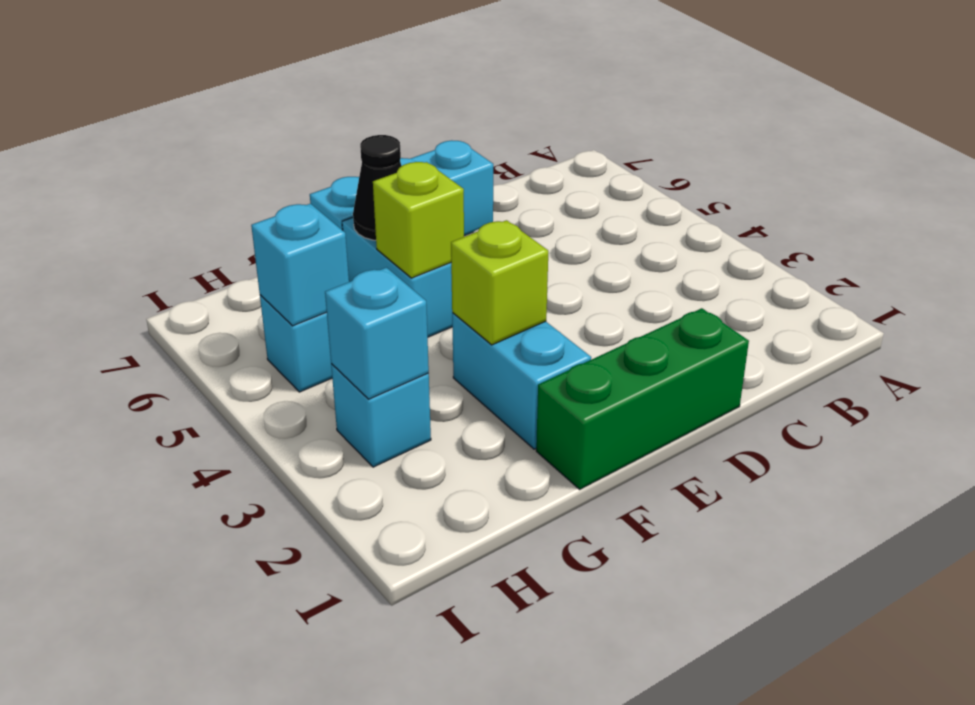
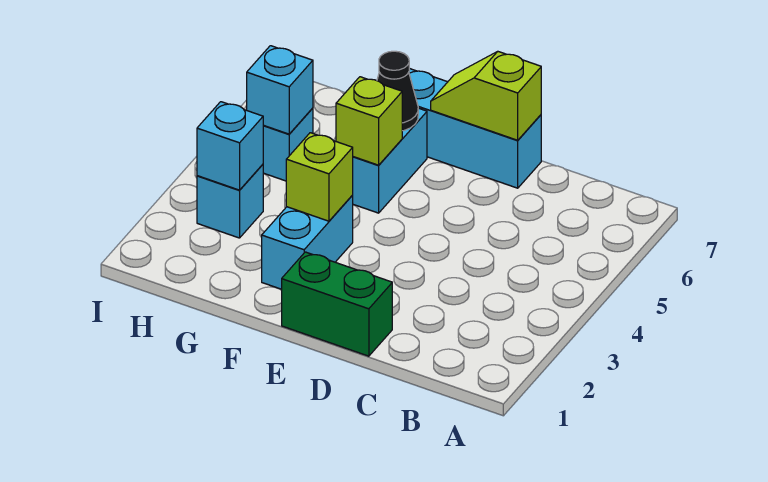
green brick D1:F1 level 1 -> green brick D1:E1 level 1
none -> lime slope D7:E7 level 2 top D

